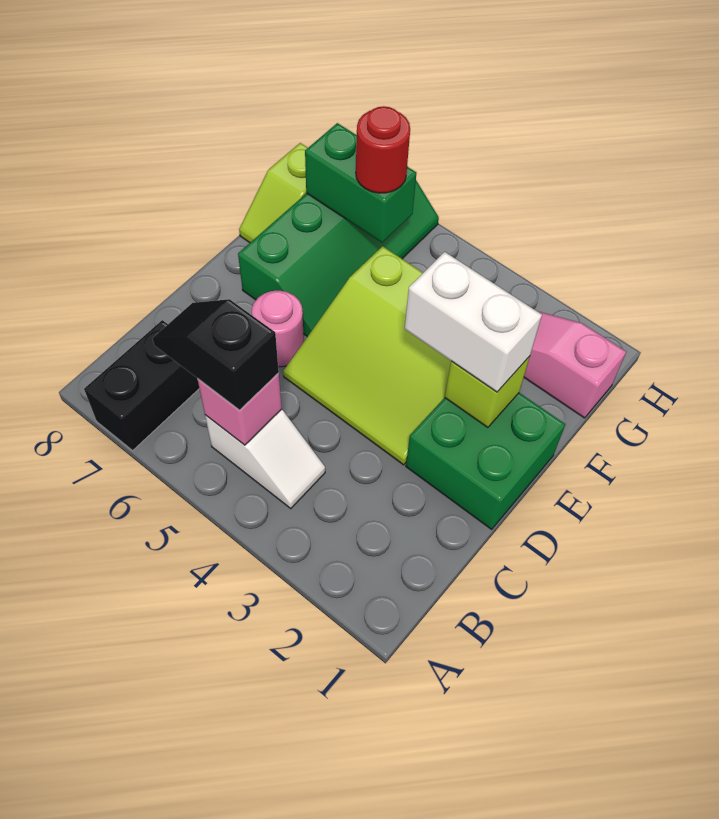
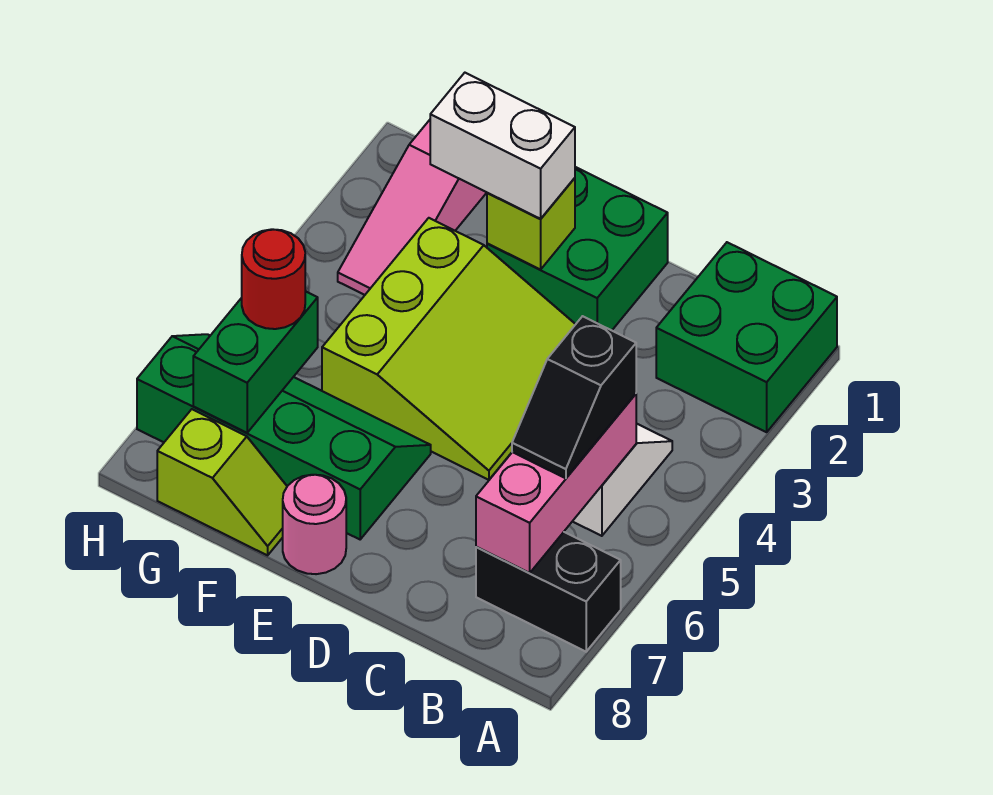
none -> green brick A1:B2 level 1
pink brick B5 level 2 -> pink brick B5:B7 level 2
pink round brick D6 level 1 -> pink round brick E8 level 1
white brick E2:E3 level 3 -> white brick E2:F2 level 3

